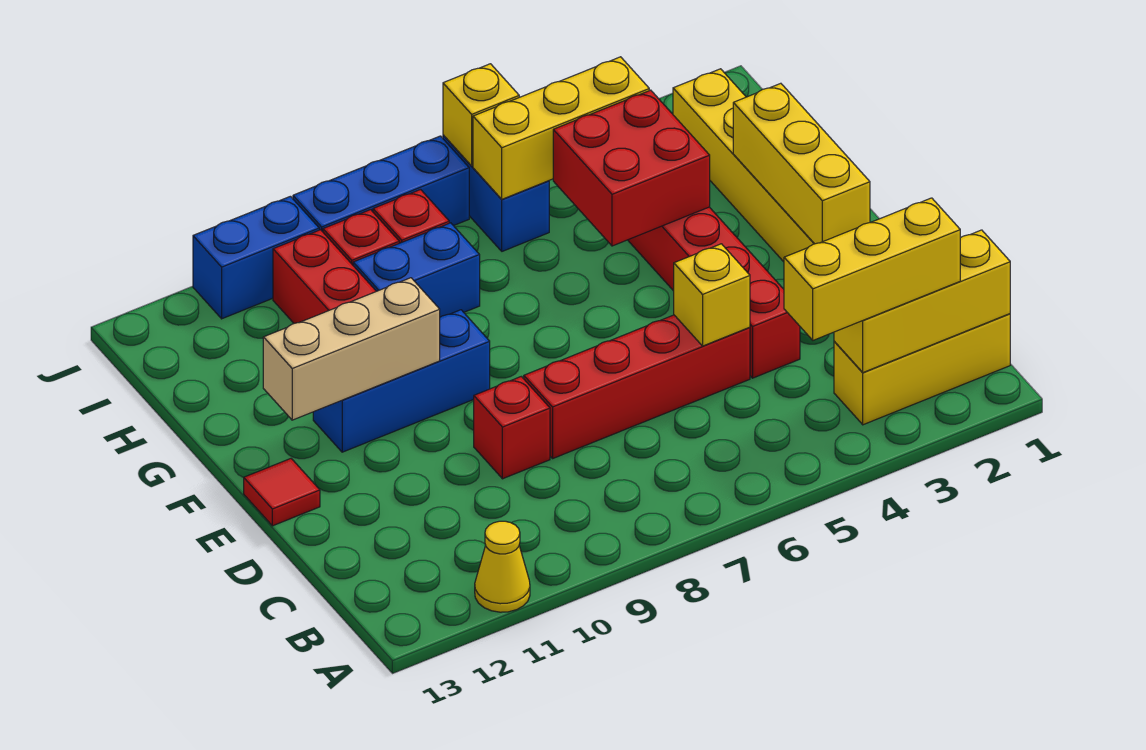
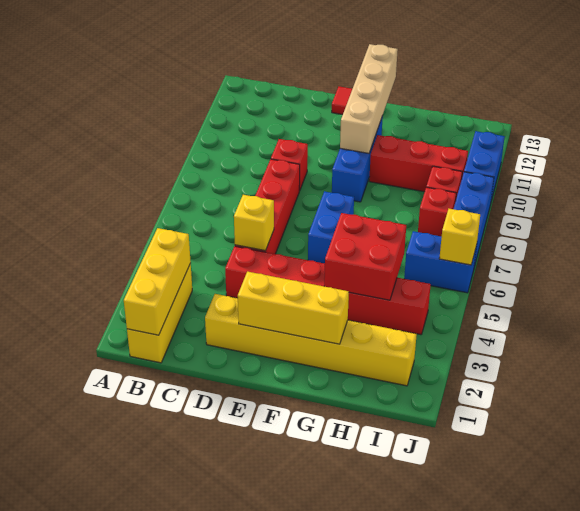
yellow cone A11 level 1 -> none
yellow brick B2:B4 level 3 -> none
tan brick F10:F12 level 2 -> tan brick F10:F13 level 2
blue brick H8:H9 level 1 -> blue brick F6:F7 level 1
yellow brick I4:I6 level 2 -> none

